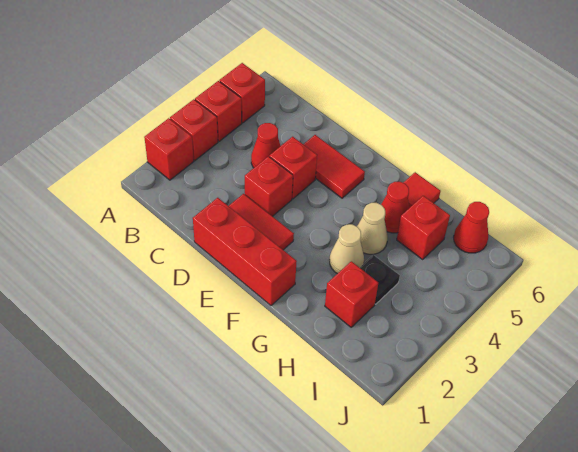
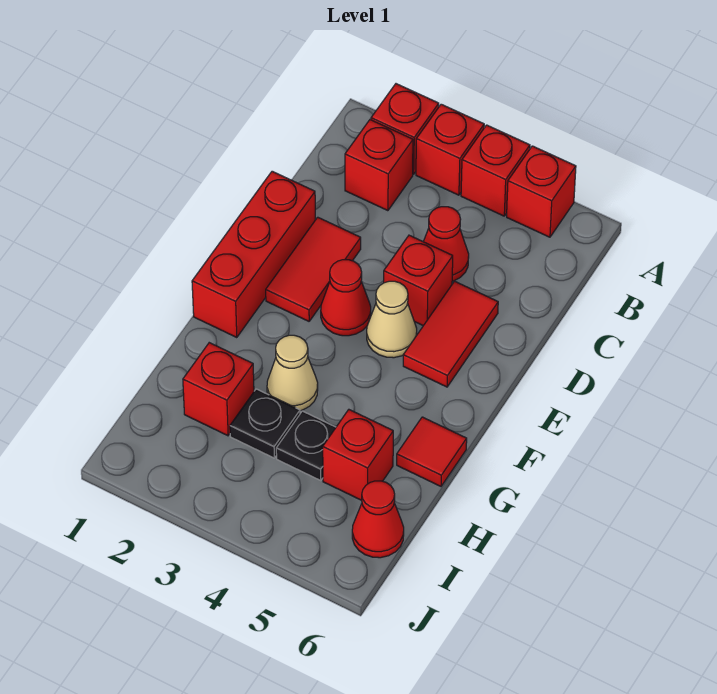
red brick D3 level 1 -> red brick B2 level 1
tan cone G4 level 1 -> tan cone E4 level 1
red cone G5 level 1 -> red cone E3 level 1
none -> black plate H4 level 1

